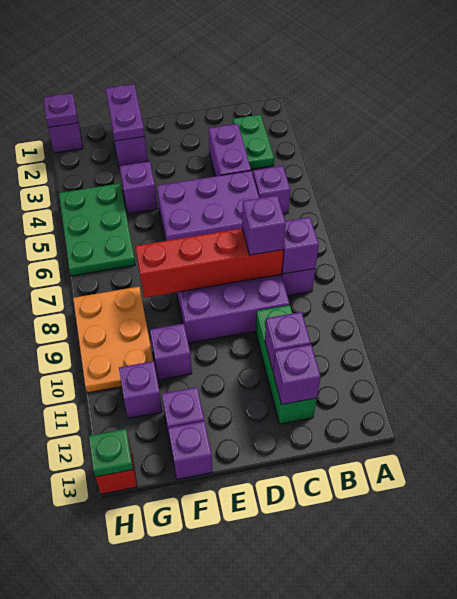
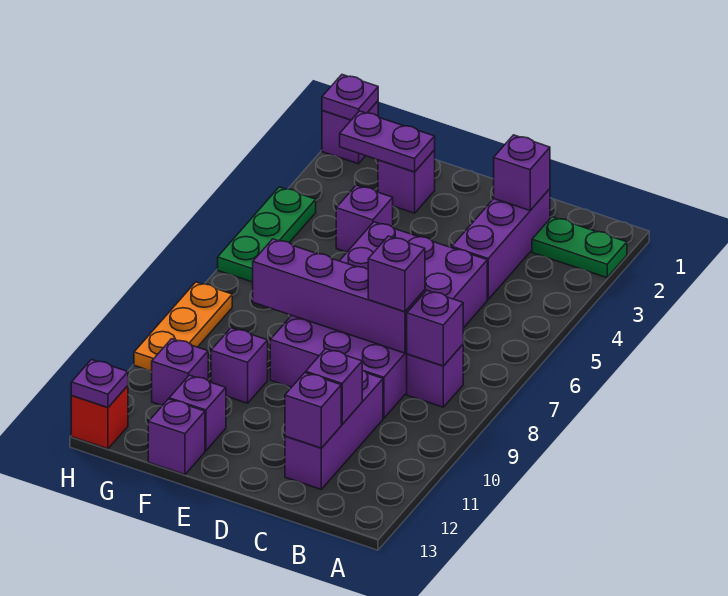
green plate B2:B3 level 1 -> green plate A2:B2 level 1
purple brick B5 level 1 -> purple brick C2 level 2
purple brick C3:C4 level 1 -> purple brick C2:C4 level 1
red brick C8:F8 level 2 -> purple brick C8:F8 level 2
green brick C10:C12 level 1 -> purple brick C10:C12 level 1
purple plate F1:F2 level 2 -> purple plate F2:G2 level 2
green plate G4:H6 level 1 -> green plate H4:H6 level 1
orange plate G8:H10 level 1 -> orange plate H8:H10 level 1
green plate H13 level 2 -> purple plate H13 level 2

